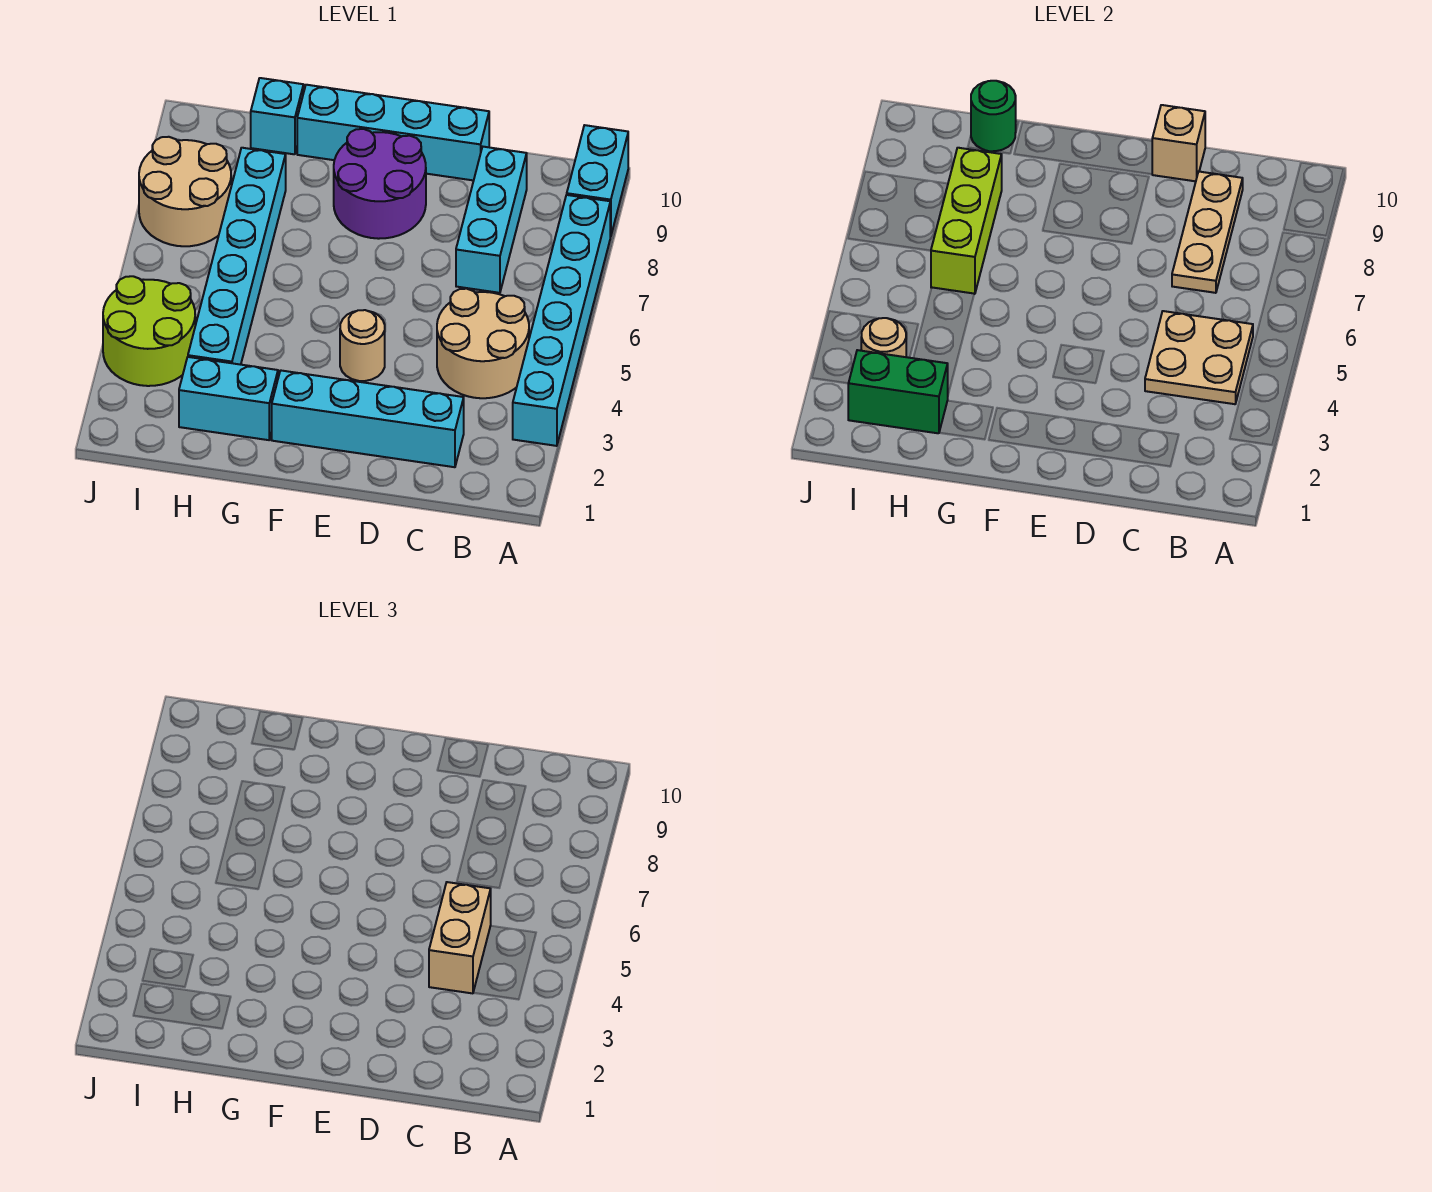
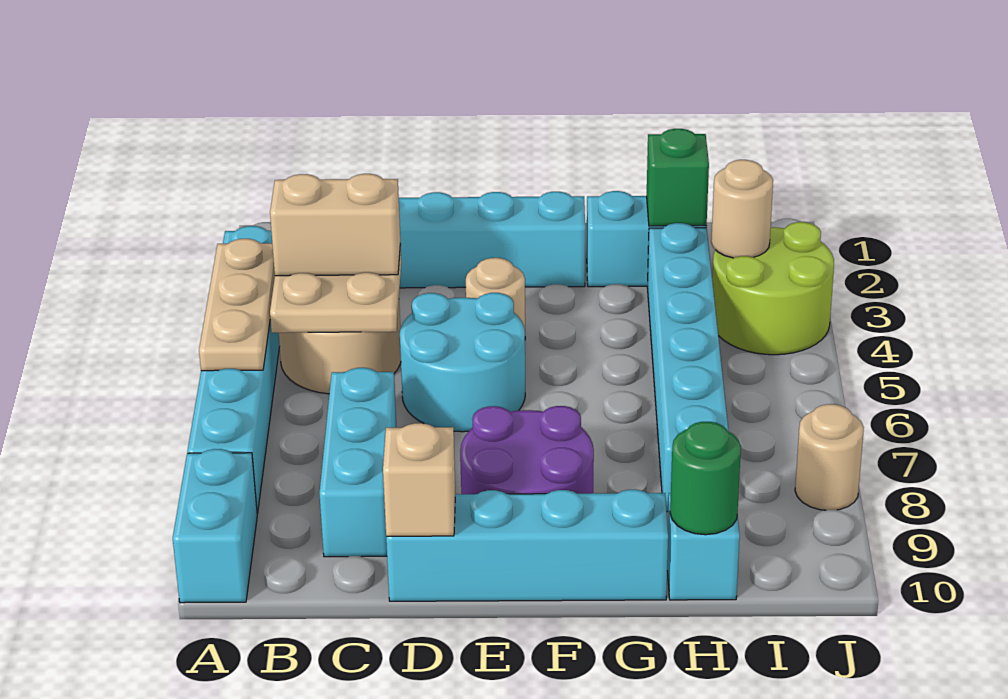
tan brick C4:C5 level 3 -> tan brick B4:C4 level 3
tan plate C7:C9 level 2 -> tan plate A4:A6 level 2
none -> cyan round brick D5:E6 level 1
green brick H2:I2 level 2 -> green brick H2 level 2
lime brick H6:H8 level 2 -> none
tan round brick I7:J8 level 1 -> tan round brick J8 level 1

